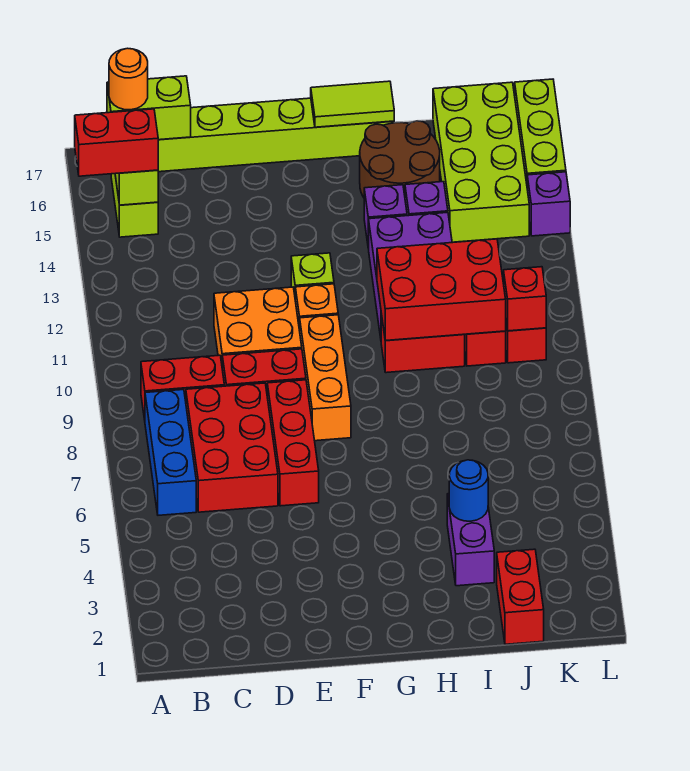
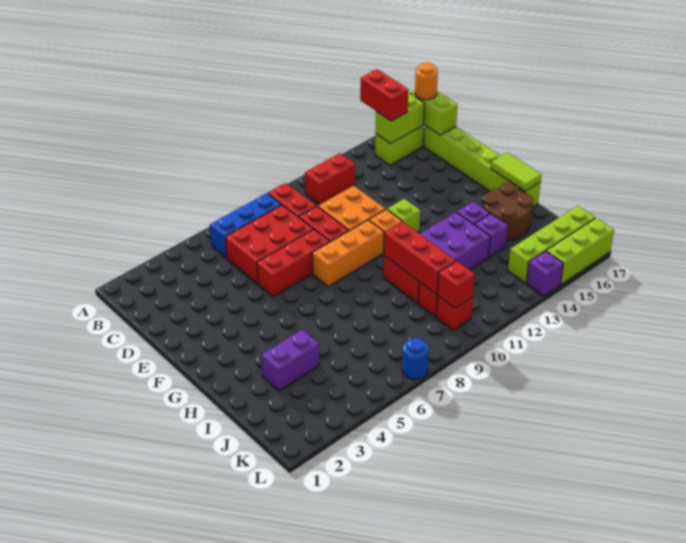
red brick H10:J11 level 2 -> red brick H10:J10 level 2
blue round brick I4 level 2 -> blue round brick L7 level 1
red brick J1:J2 level 1 -> red brick B11:B12 level 1
lime brick J14:K17 level 1 -> lime brick K14:K17 level 1

